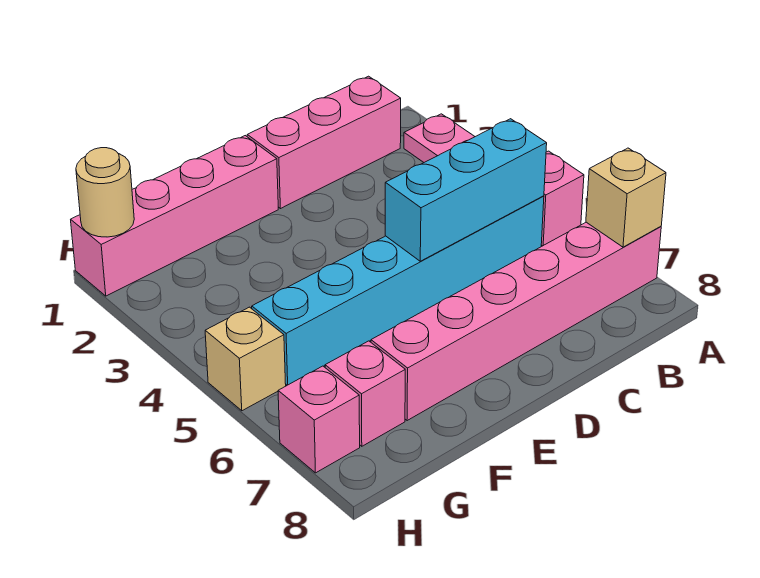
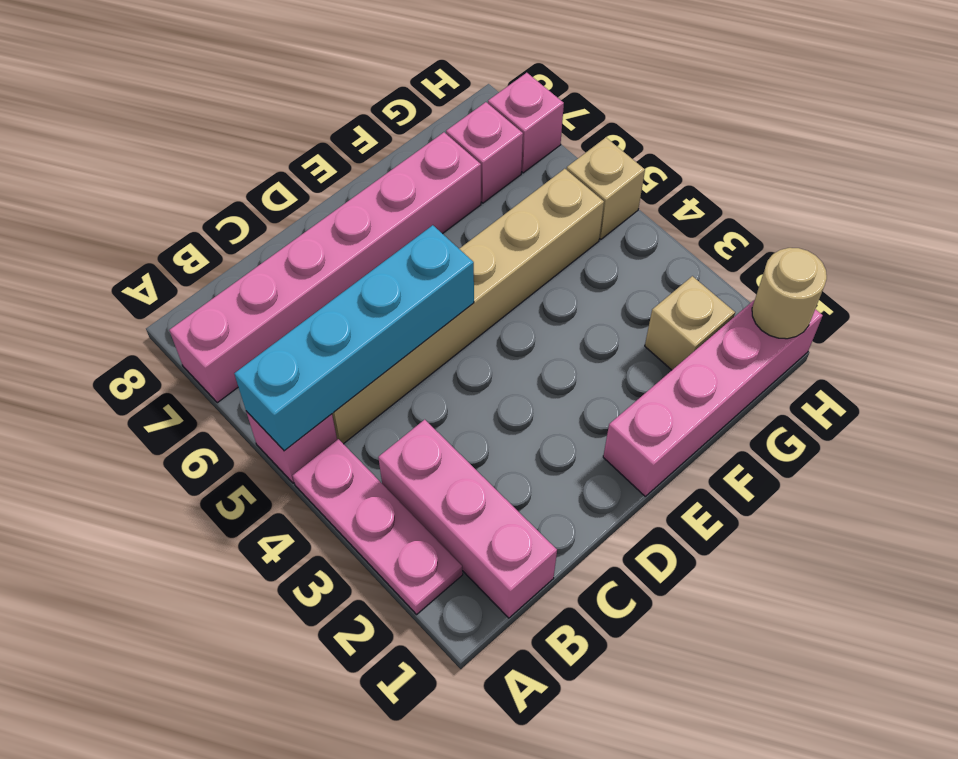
tan brick A7 level 2 -> tan brick G2 level 1
pink brick B1:D1 level 1 -> pink brick B1:B3 level 1
cyan brick B5:G5 level 1 -> tan brick B5:G5 level 1
cyan brick B5:D5 level 2 -> cyan brick A5:D5 level 2

